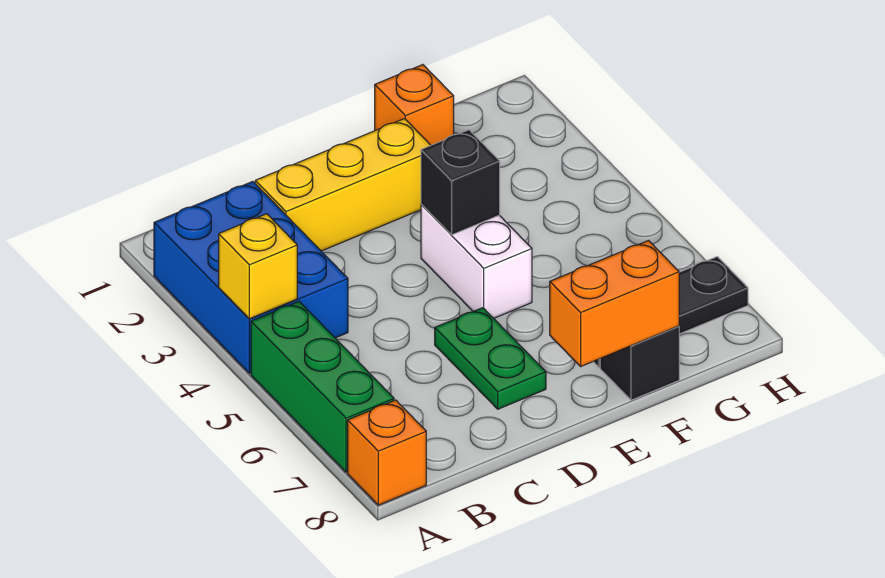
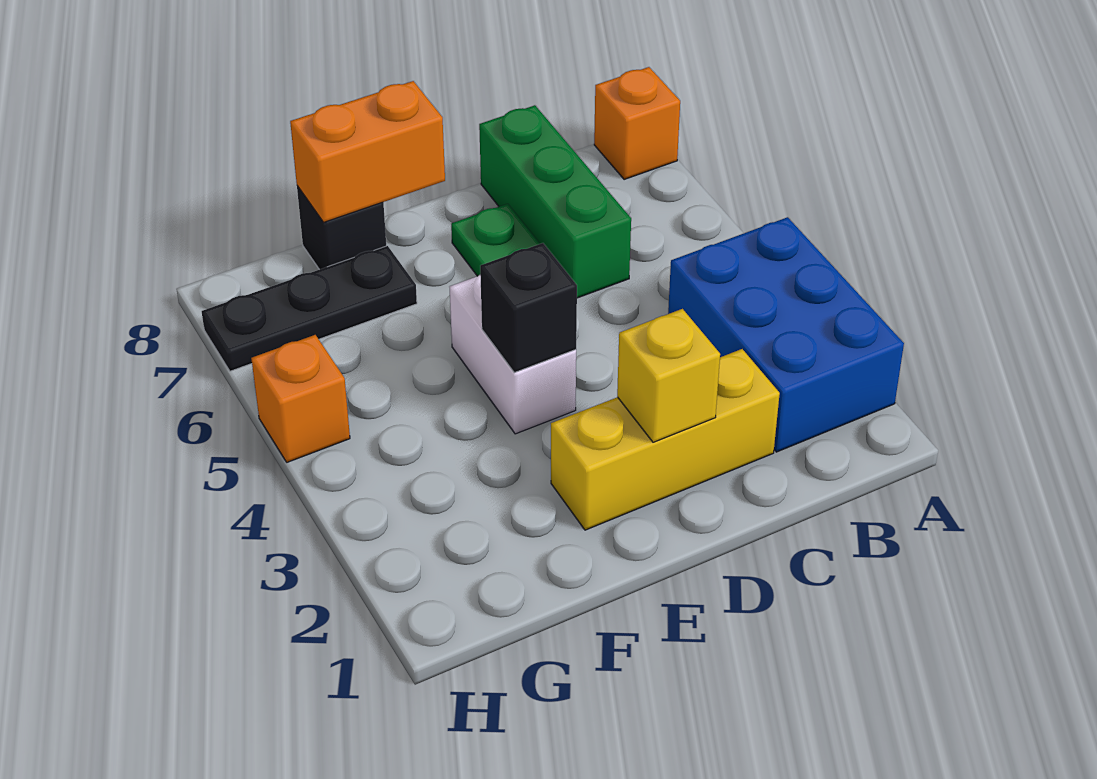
yellow brick A4 level 2 -> yellow brick D2 level 2
green brick A5:A7 level 1 -> green brick C6:C8 level 1
orange brick F1 level 1 -> orange brick H5 level 1

